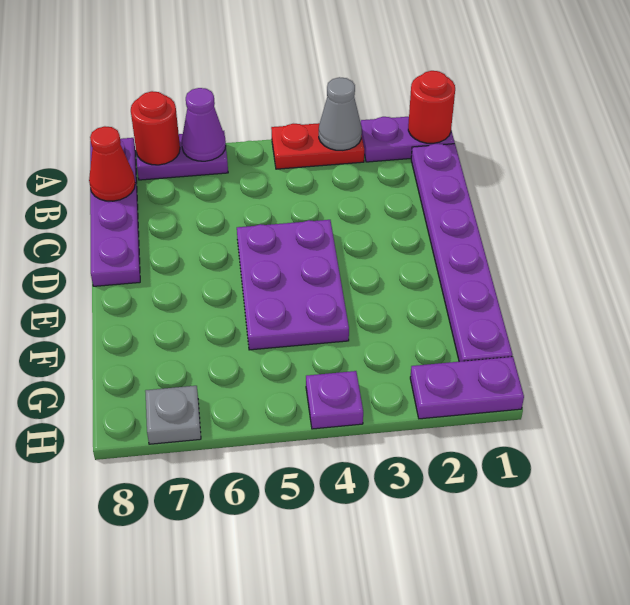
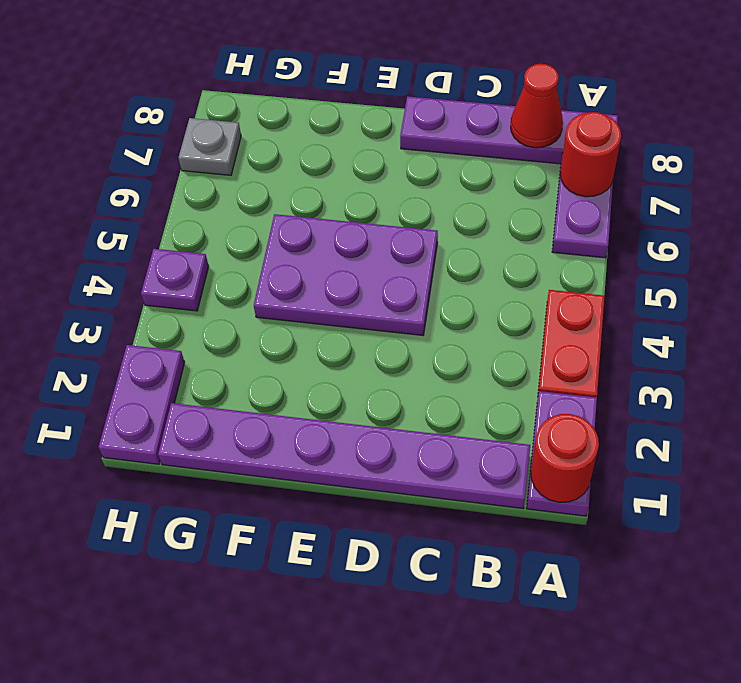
grey cone A3 level 2 -> none
purple cone A6 level 2 -> none

